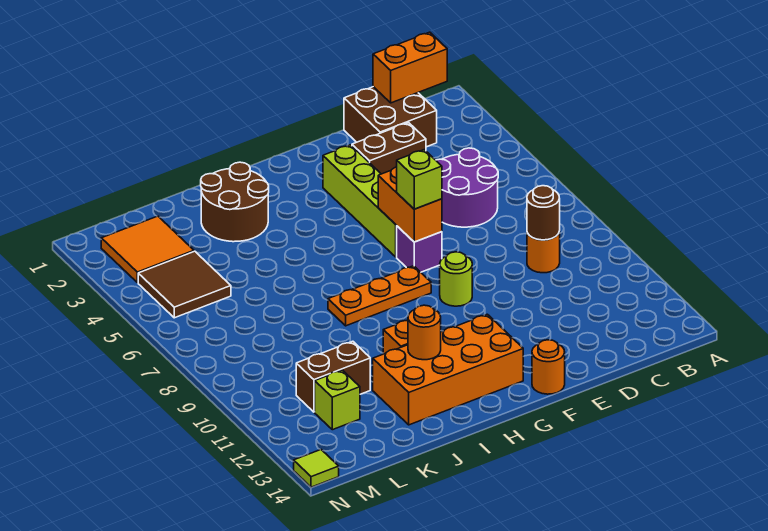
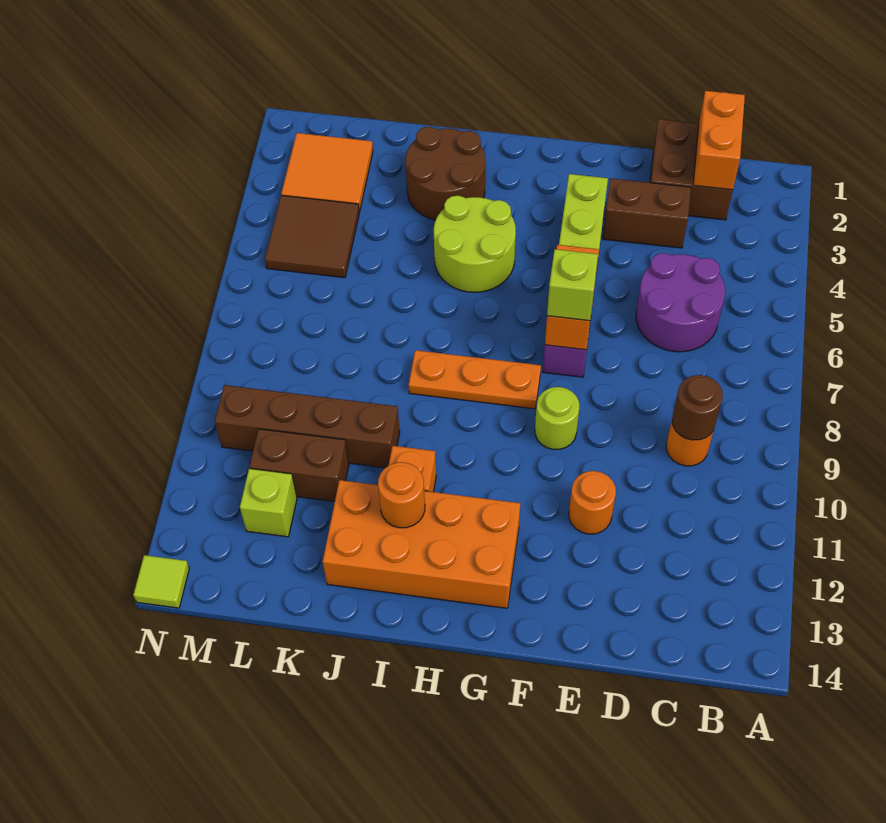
orange brick B1:C1 level 2 -> orange brick C1:C2 level 2
orange round brick F14 level 1 -> orange round brick E11 level 1
none -> lime round brick H4:I5 level 1
none -> brown brick J10:M10 level 1

